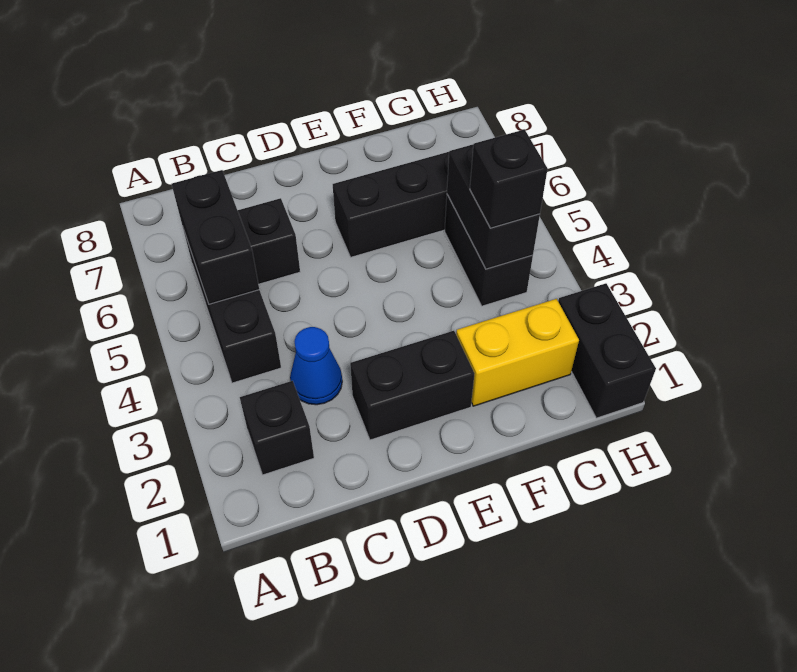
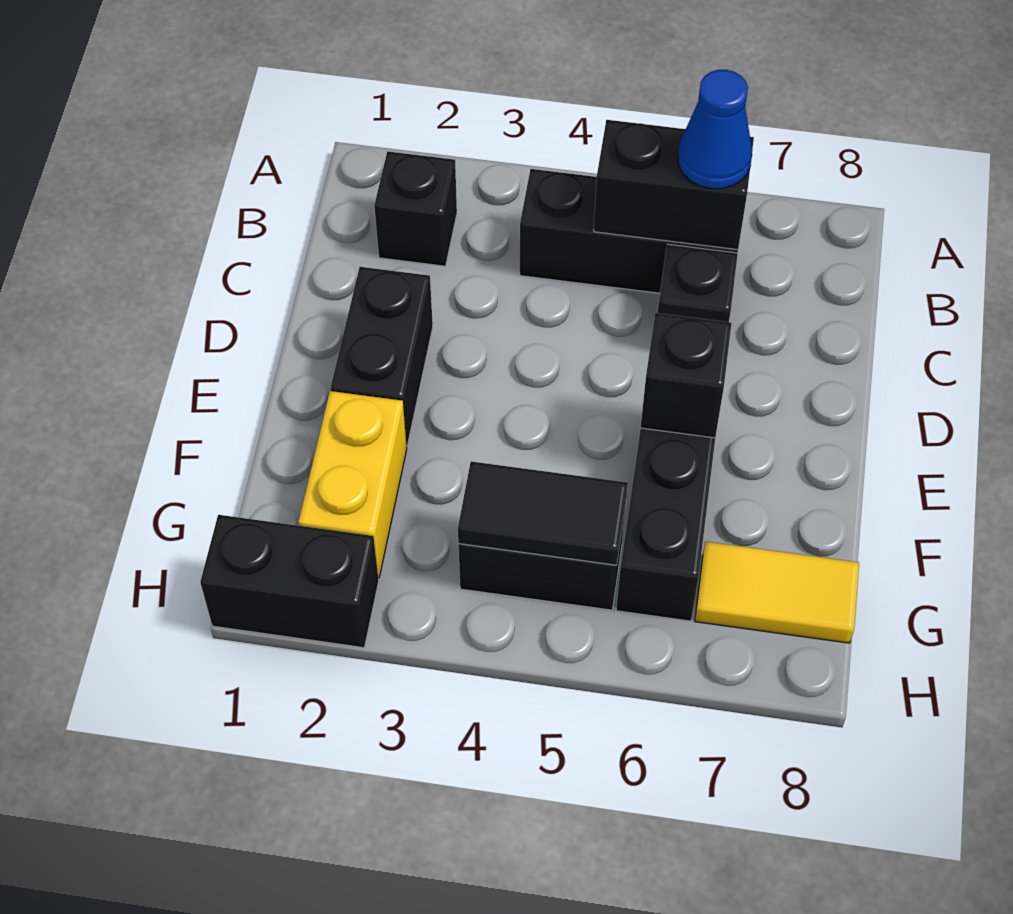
blue cone C3 level 1 -> blue cone B6 level 3
black brick G4:G5 level 2 -> black tile G4:G5 level 2
black brick G4 level 3 -> black brick E6 level 2
none -> yellow tile G7:G8 level 1

